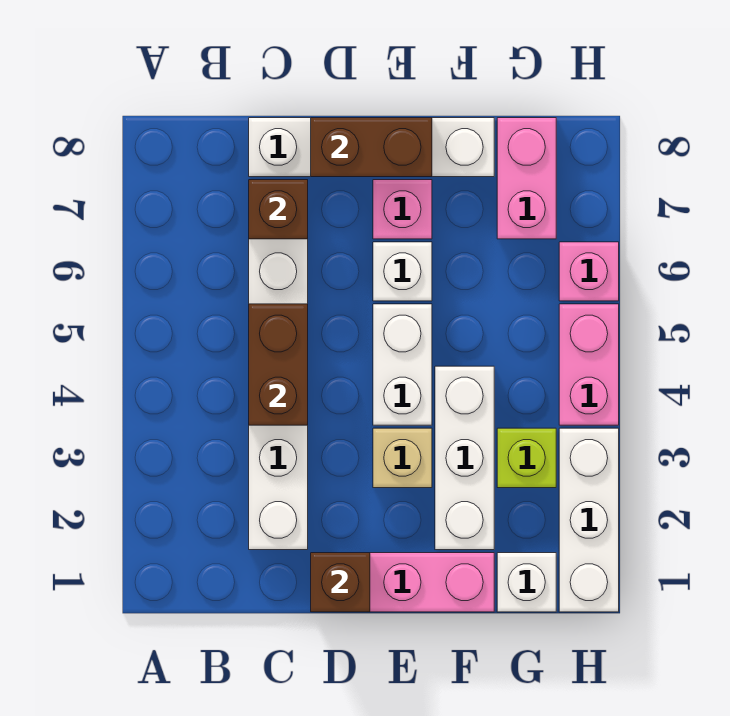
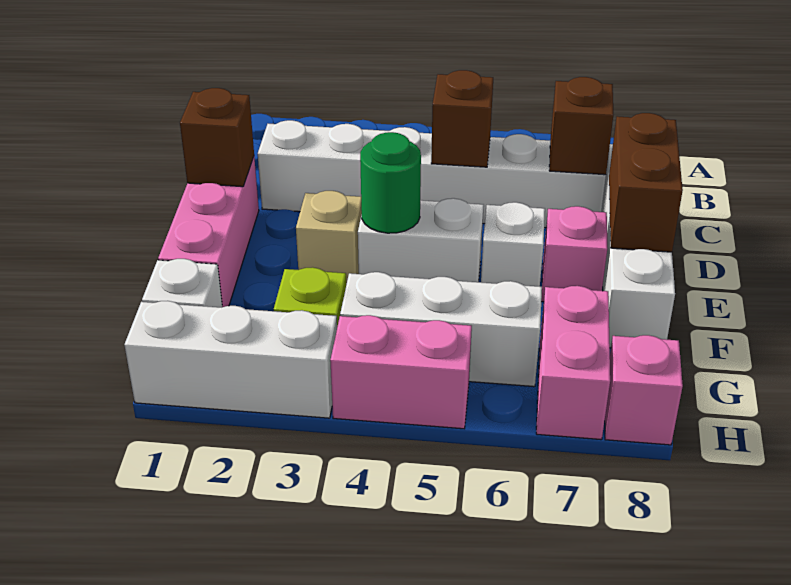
brown brick C4:C5 level 2 -> brown brick C5 level 2
none -> green round brick E4 level 2
white brick F2:F4 level 1 -> white brick G4:G6 level 1
pink brick G7:G8 level 1 -> pink brick G7:H7 level 1
pink brick H6 level 1 -> pink brick H8 level 1

